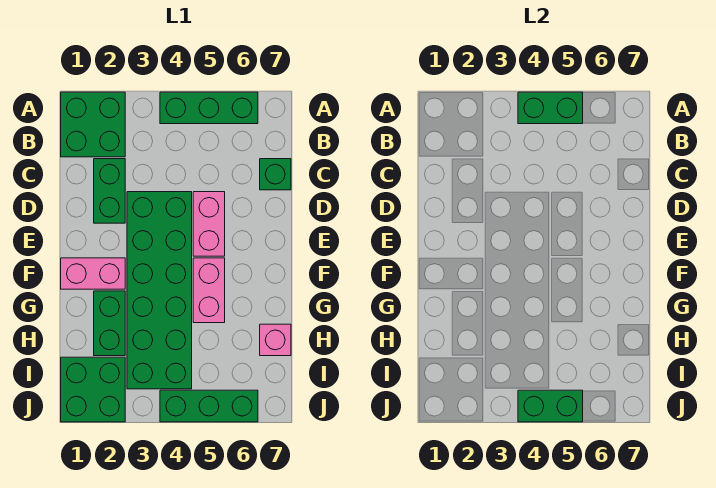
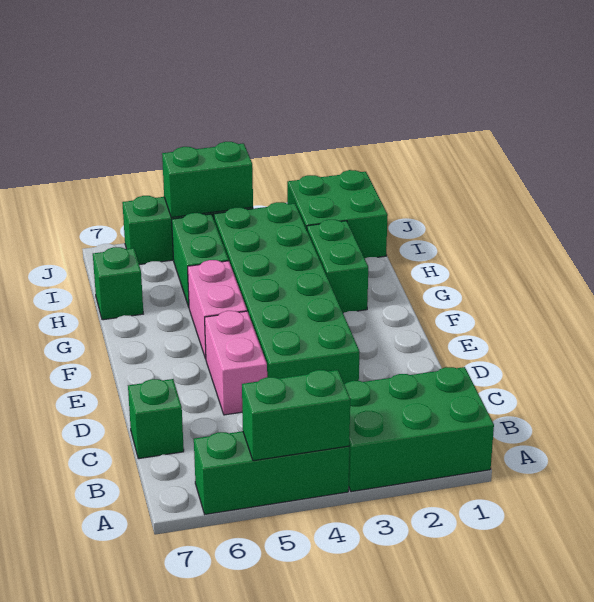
green brick A1:B2 level 1 -> green brick A1:B3 level 1
green brick C2:D2 level 1 -> green brick H5:I5 level 1
pink brick F1:F2 level 1 -> none
pink brick H7 level 1 -> green brick H7 level 1

